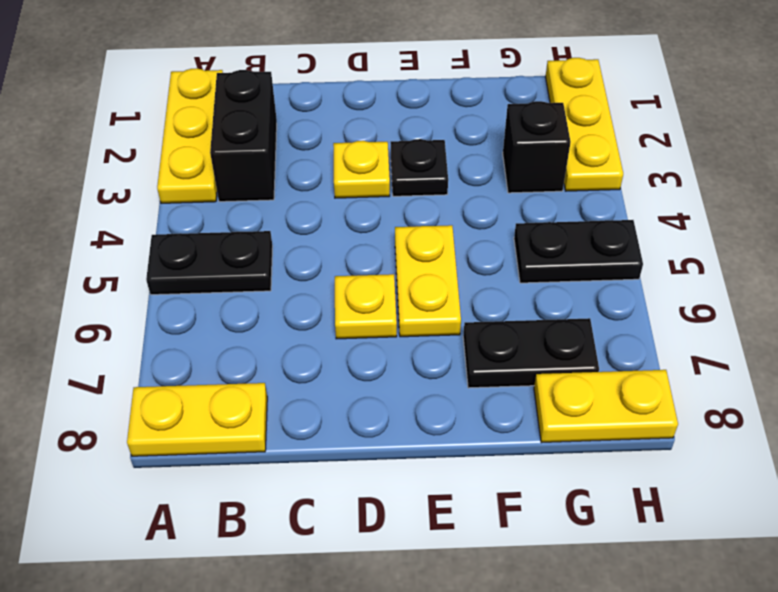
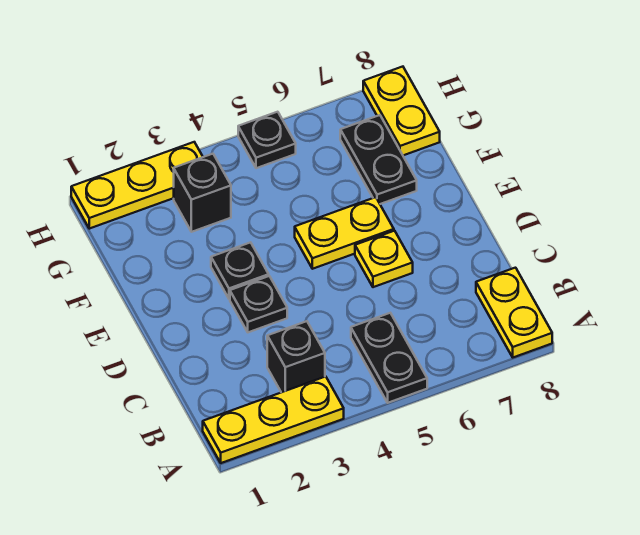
black brick B2:B3 level 1 -> black brick B3 level 1
yellow plate D3 level 1 -> black plate D3 level 1
black plate G5:H5 level 1 -> black plate H5 level 1

